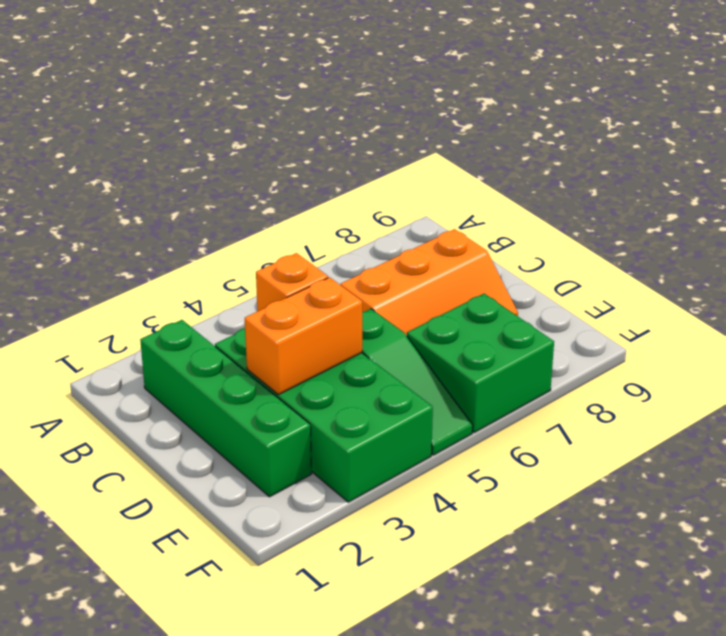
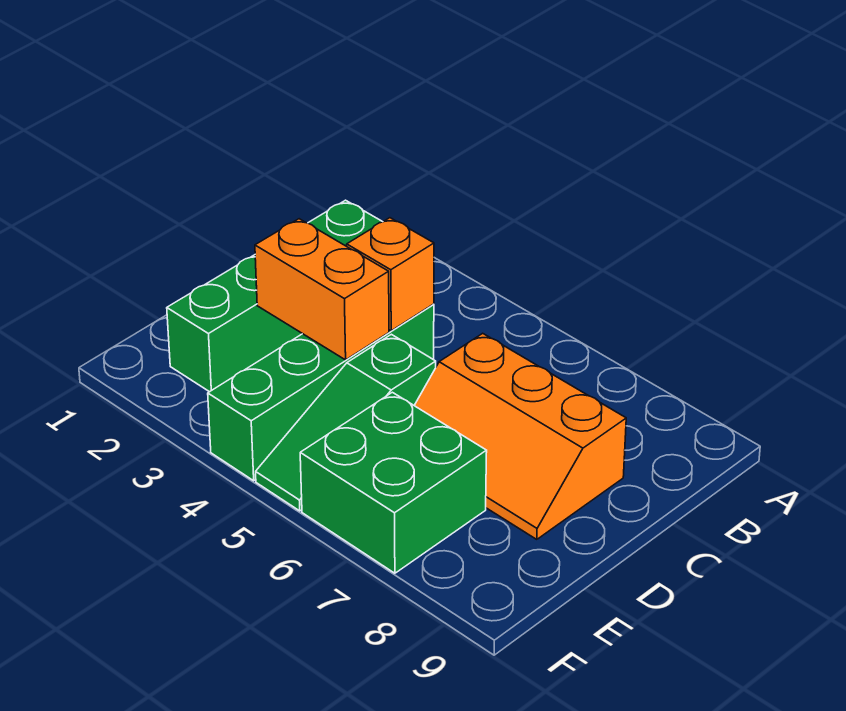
green brick C3:F4 level 1 -> green brick C4:F4 level 1

